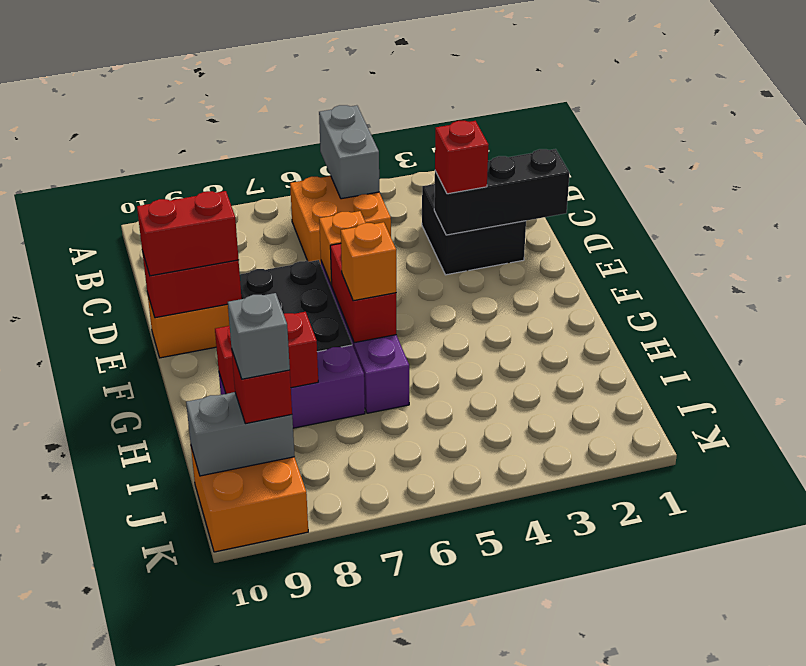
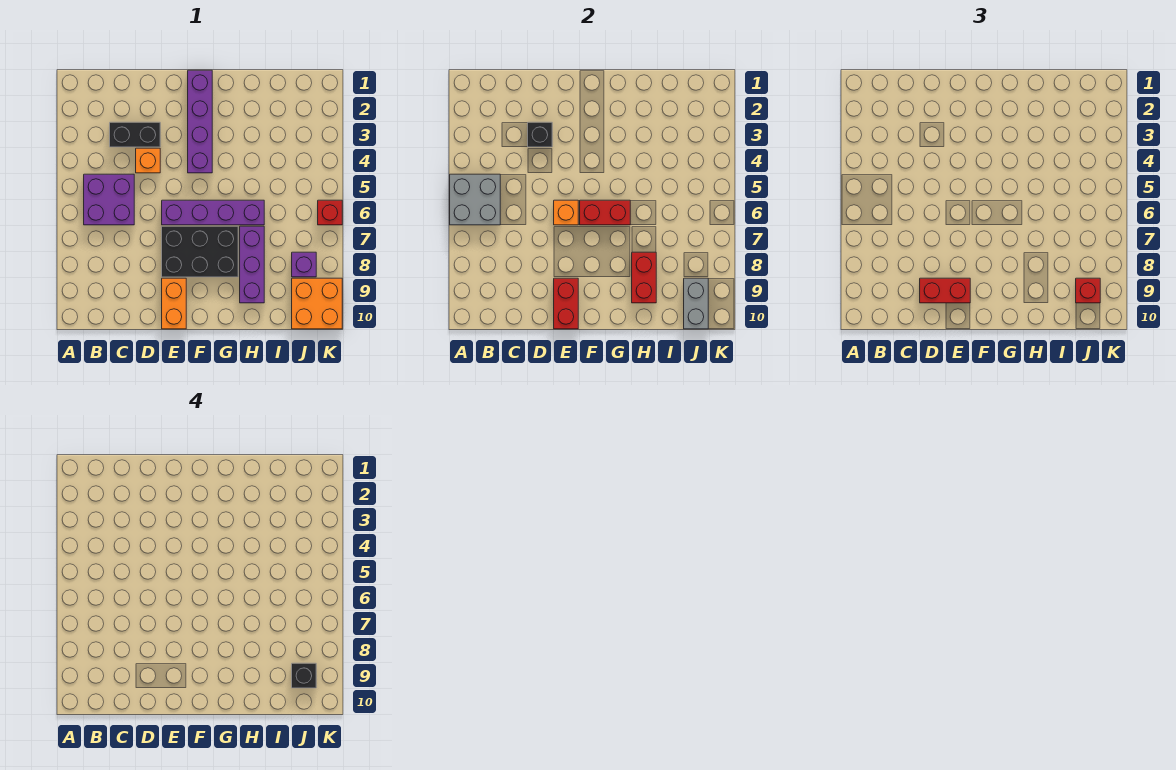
grey brick A5:B5 level 2 -> grey brick A5:B6 level 2
orange brick B5:C6 level 1 -> purple brick B5:C6 level 1
black brick C2:D3 level 1 -> black brick C3:D3 level 1
black brick D1:D3 level 2 -> black brick D3 level 2
red brick D3 level 3 -> red brick K6 level 1
red brick E9:E10 level 3 -> red brick D9:E9 level 3
none -> purple brick F1:F4 level 1
orange brick G6 level 3 -> orange brick D4 level 1
none -> purple brick J8 level 1
grey brick J9 level 4 -> black brick J9 level 4

